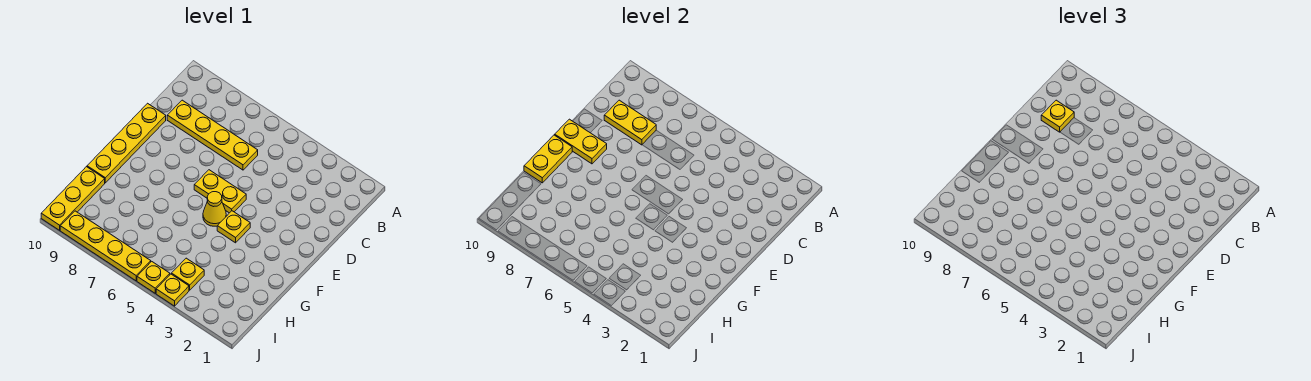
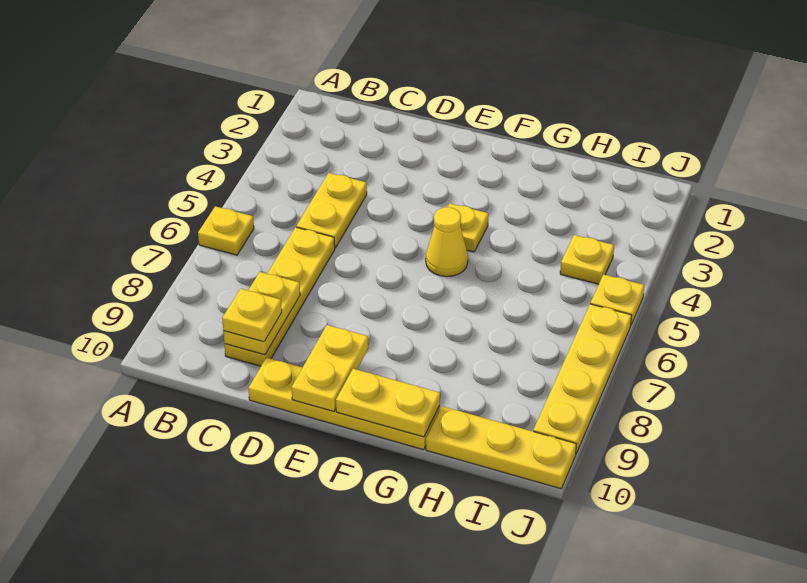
yellow plate E5:E6 level 1 -> yellow plate C4:C5 level 1
yellow plate J4 level 1 -> yellow plate A6 level 1

